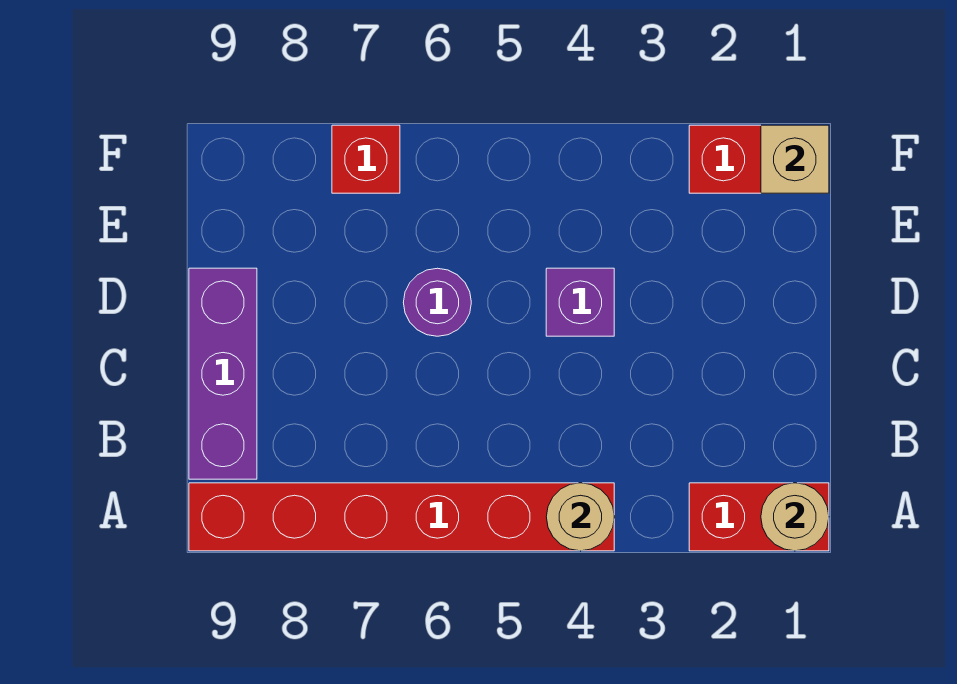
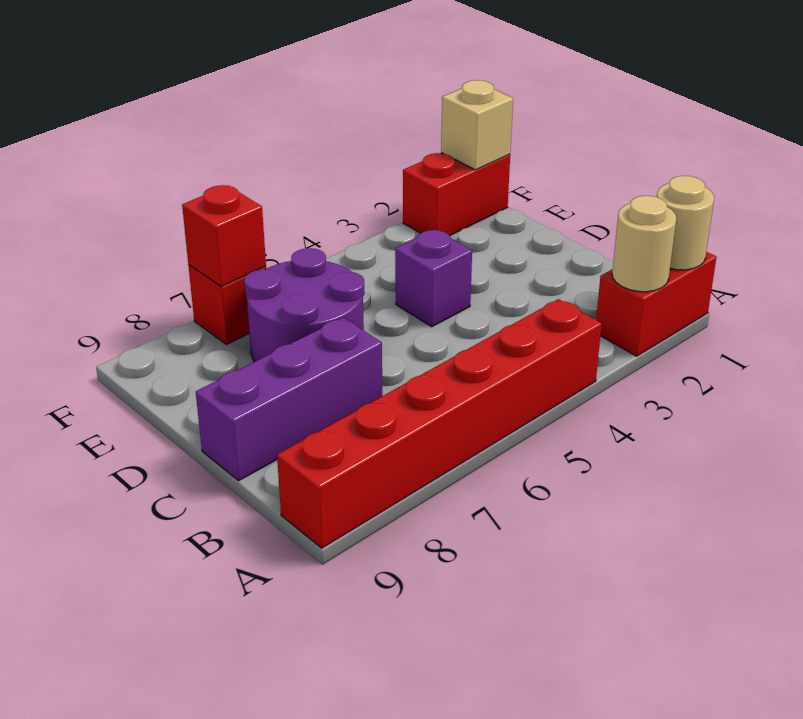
tan round brick A4 level 2 -> tan round brick A2 level 2
purple brick B9:D9 level 1 -> purple brick C7:C9 level 1
purple round brick D6 level 1 -> purple round brick D6:E7 level 1
none -> red brick F7 level 2

